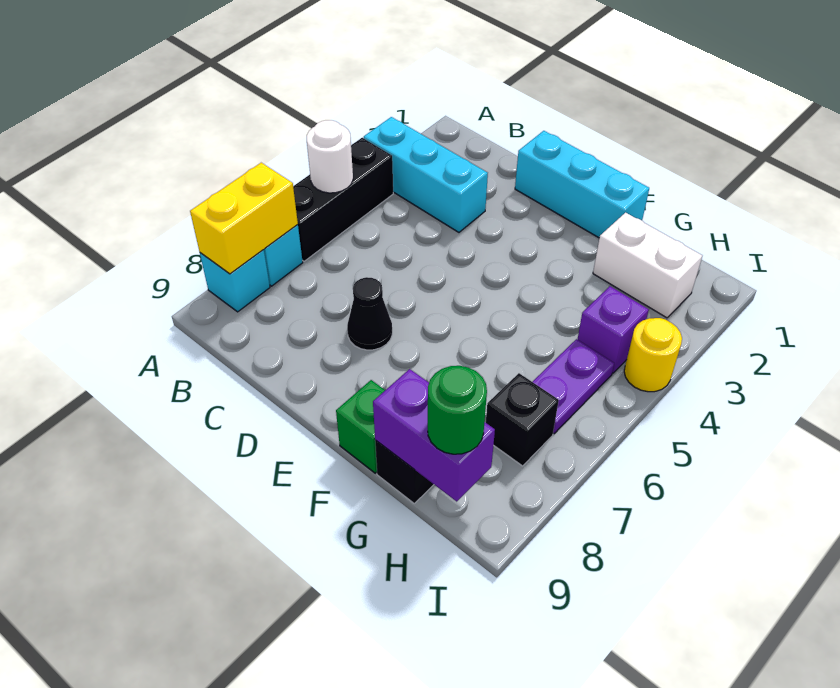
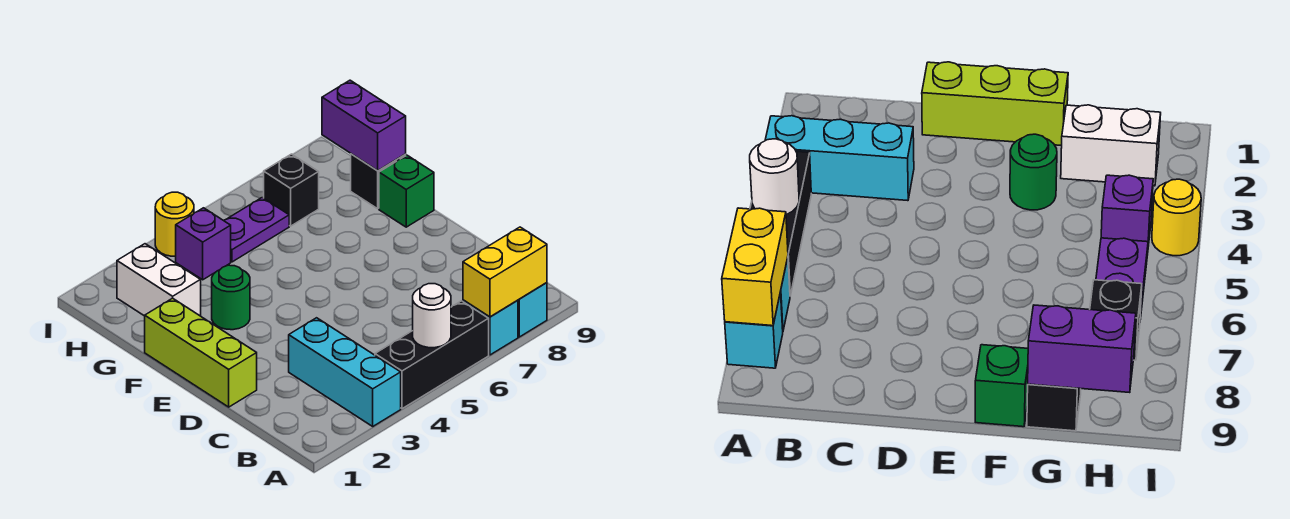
cyan brick D1:F1 level 1 -> lime brick D1:F1 level 1
black cone D7 level 1 -> none
green round brick H9 level 3 -> green round brick F3 level 1

